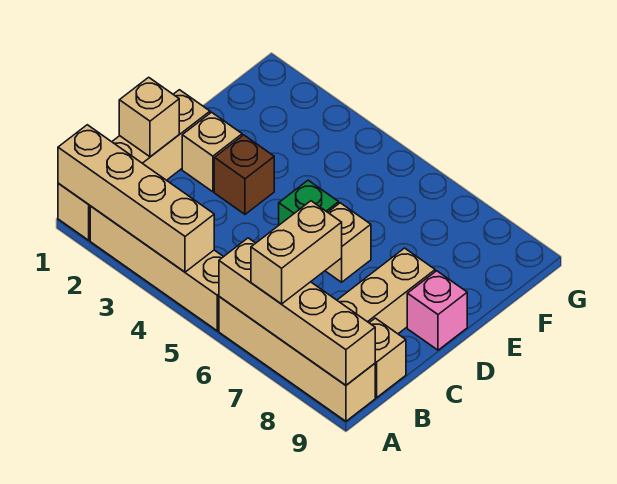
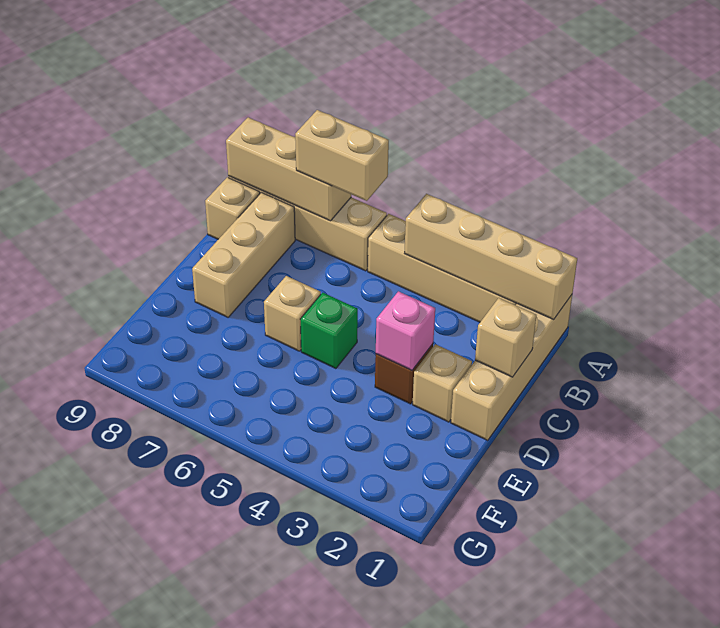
tan brick A6:A9 level 2 -> tan brick A7:A9 level 2
tan brick A7:B7 level 3 -> tan brick A6:A7 level 3
pink brick D9 level 1 -> pink brick D3 level 2

